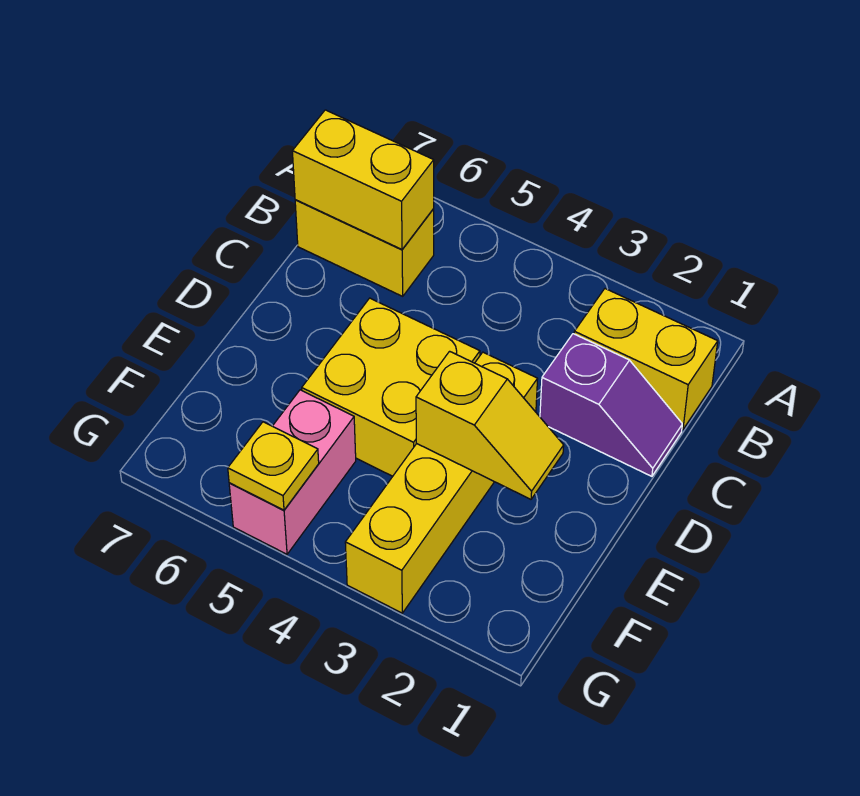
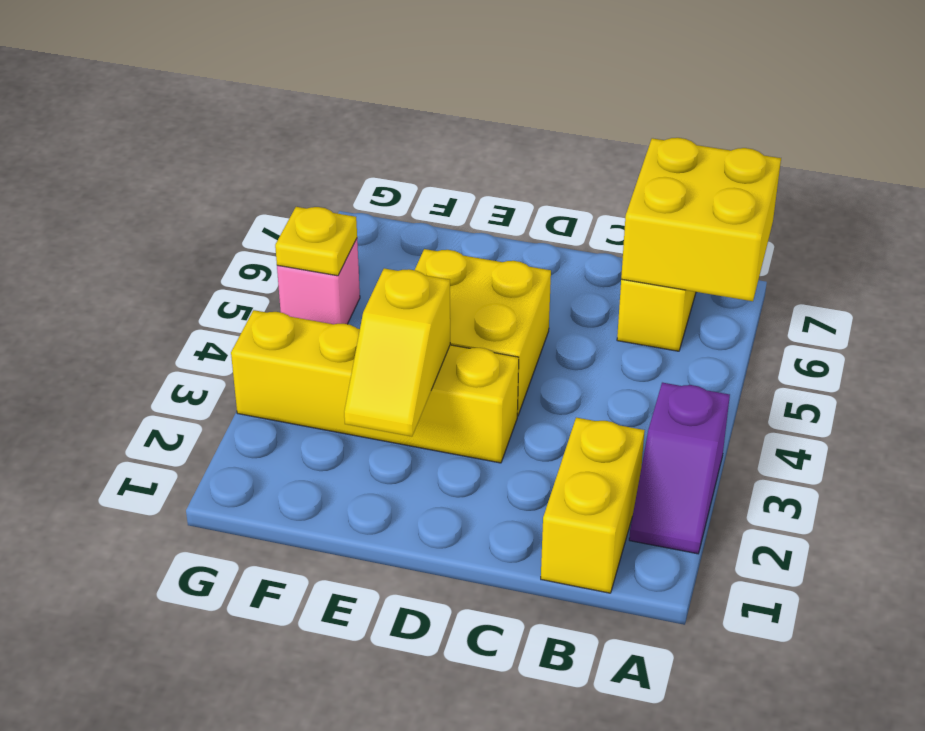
yellow brick B6:B7 level 2 -> yellow brick A6:B7 level 2
purple slope C1:C2 level 1 top 2 -> purple slope A2:A3 level 1 top 3
pink brick F5:G5 level 1 -> pink brick G5 level 1

